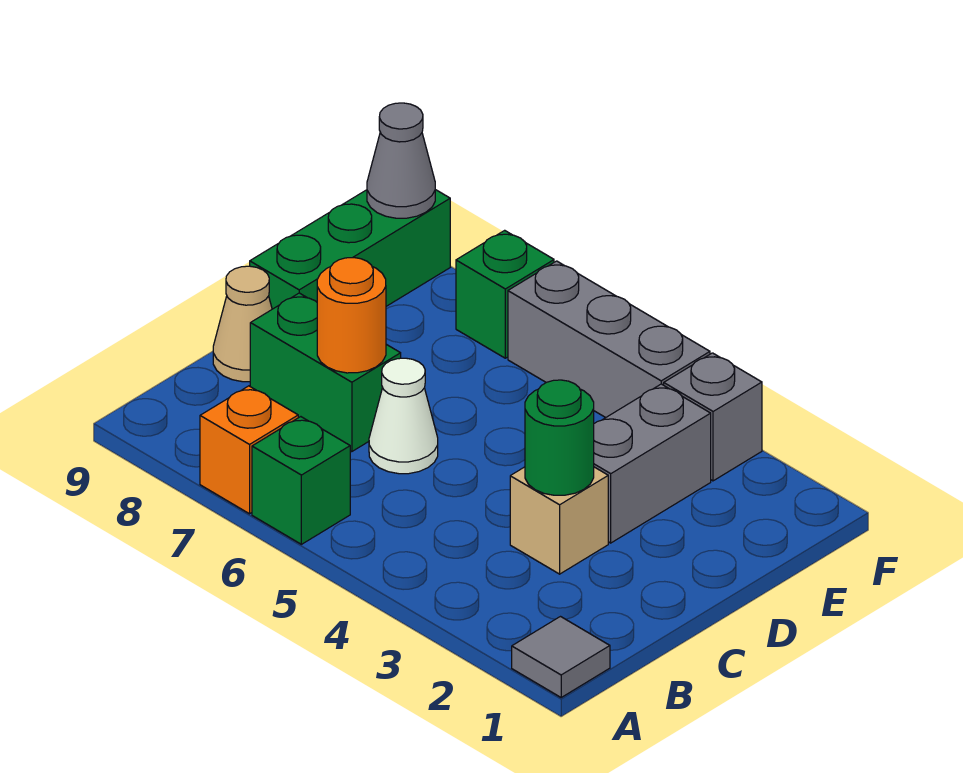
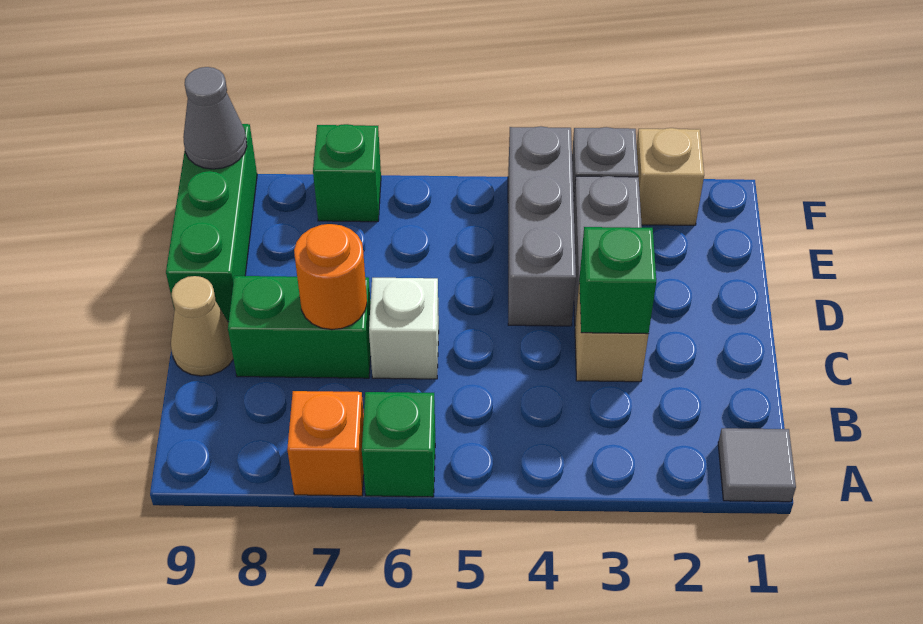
green round brick C3 level 2 -> green brick C3 level 2
white cone C6 level 1 -> white brick C6 level 1
none -> tan brick F2 level 1
grey brick F4:F6 level 1 -> grey brick D4:F4 level 1

